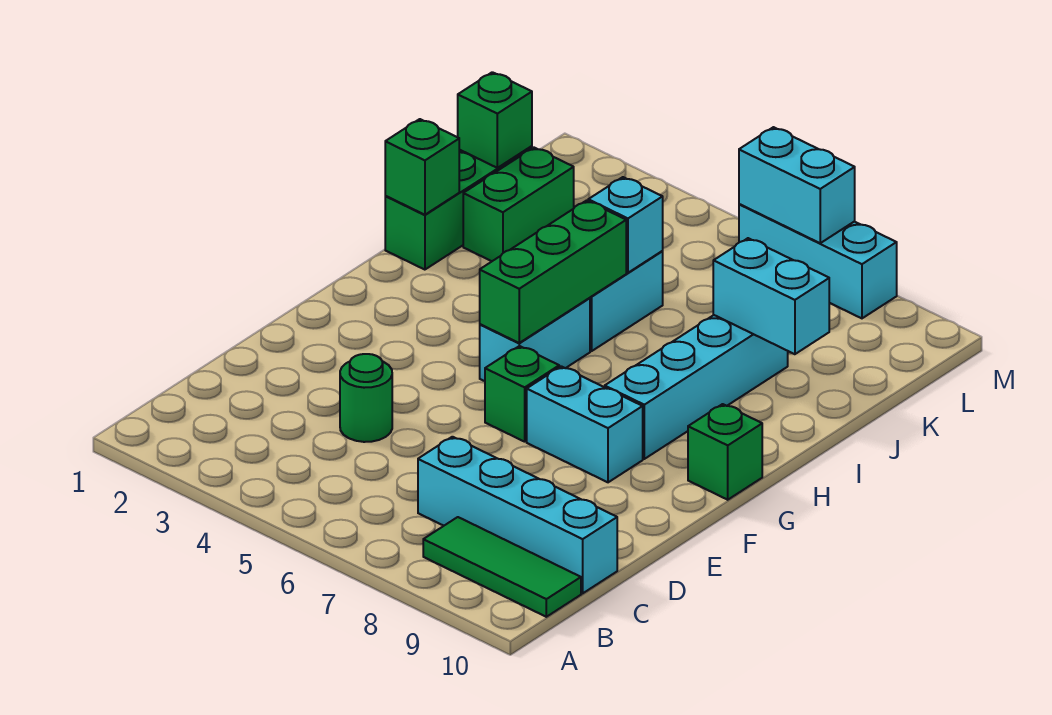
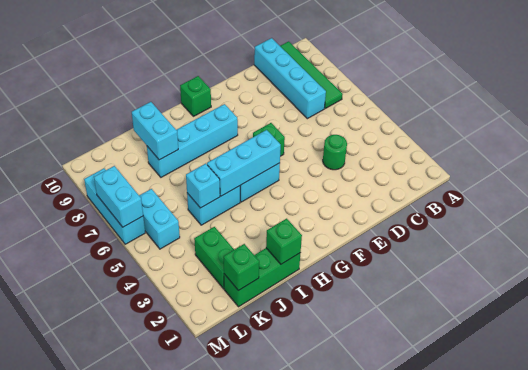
green tile B8:B10 level 1 -> green tile B7:B10 level 1
cyan brick F7:F8 level 1 -> cyan brick L5:L6 level 1
green brick G5:I5 level 2 -> cyan brick G5:I5 level 2
green brick J2:K2 level 1 -> green brick K2:K3 level 1

